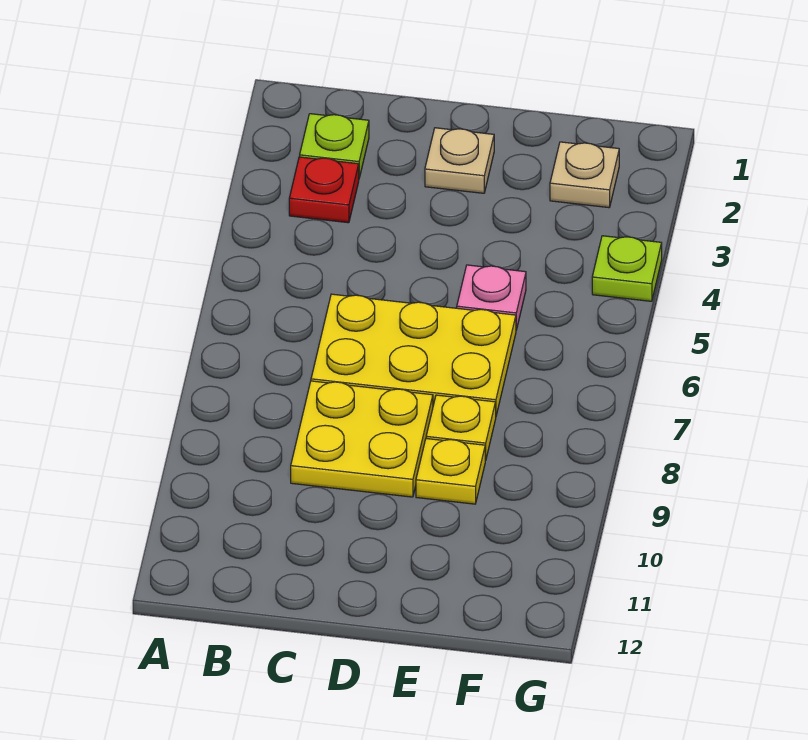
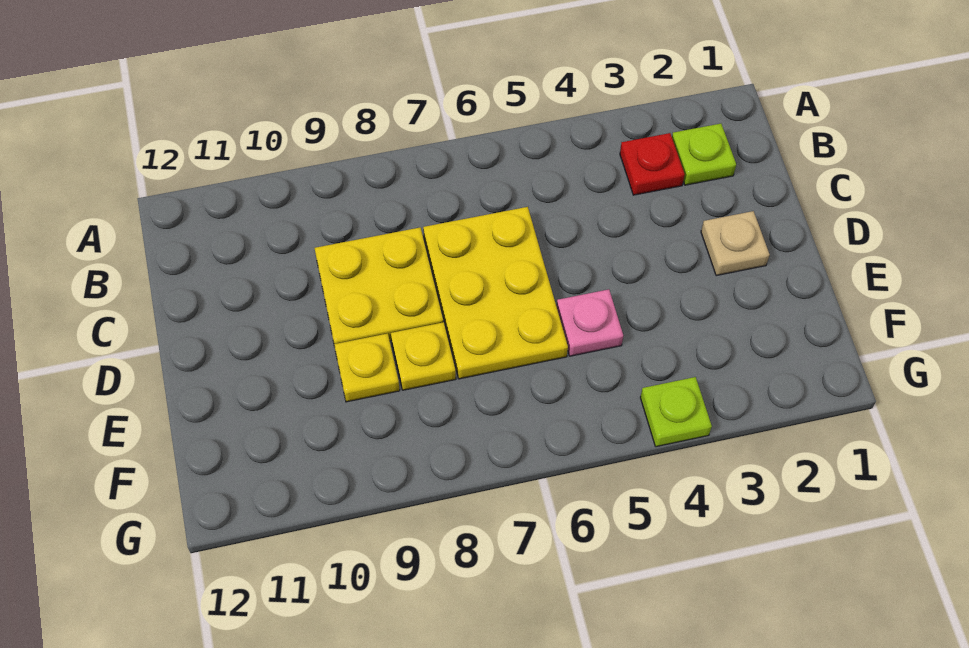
tan plate F2 level 1 -> none

